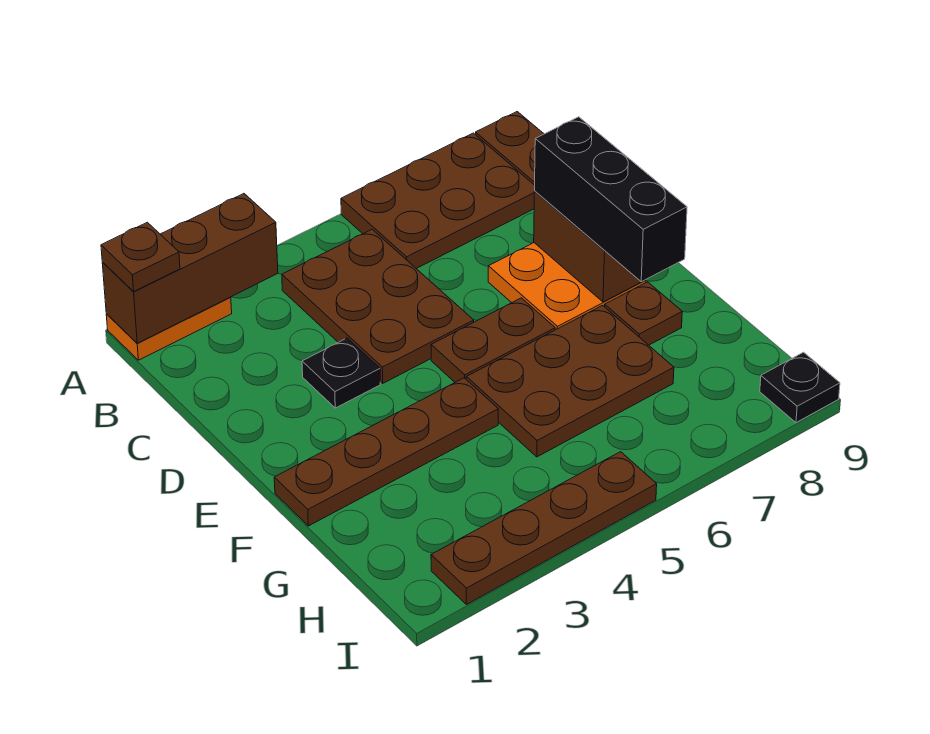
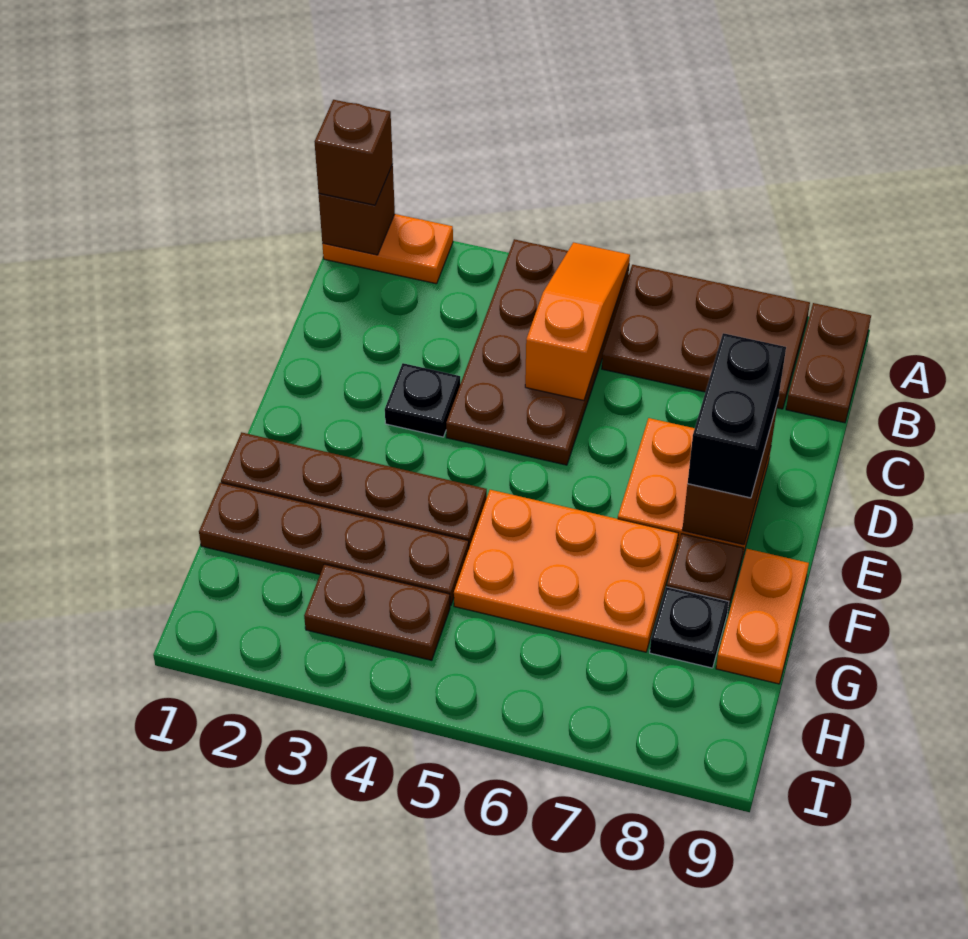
brown brick A1:A3 level 2 -> brown brick A1 level 2
brown plate A1 level 3 -> brown brick A1 level 3
none -> orange slope A5:C5 level 2 top C
brown plate B4:D5 level 1 -> brown plate A4:D5 level 1
black brick D8:F8 level 3 -> black brick D8:E8 level 3
brown plate E5:E6 level 1 -> brown plate H3:H4 level 1
brown plate F5:G7 level 1 -> orange plate F5:G7 level 1
none -> orange plate F9:G9 level 1
brown plate I2:I5 level 1 -> brown plate G1:G4 level 1
black plate I9 level 1 -> black plate G8 level 1

